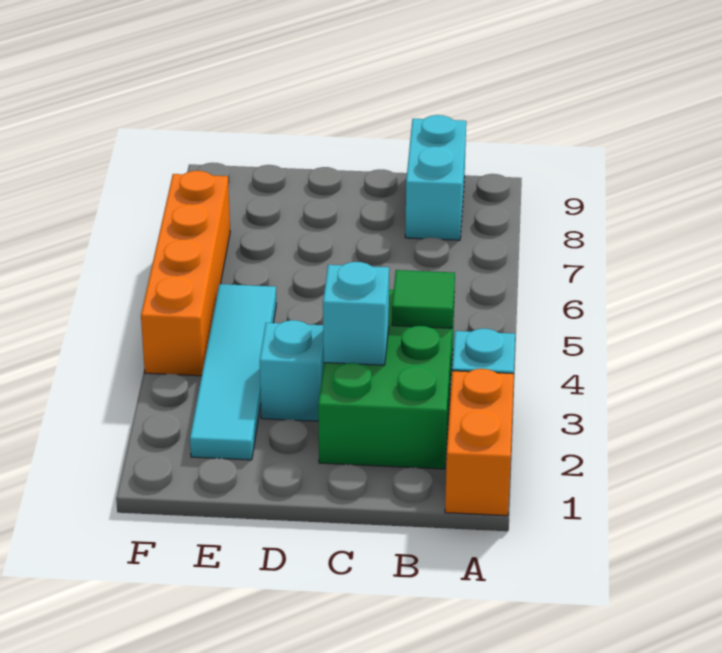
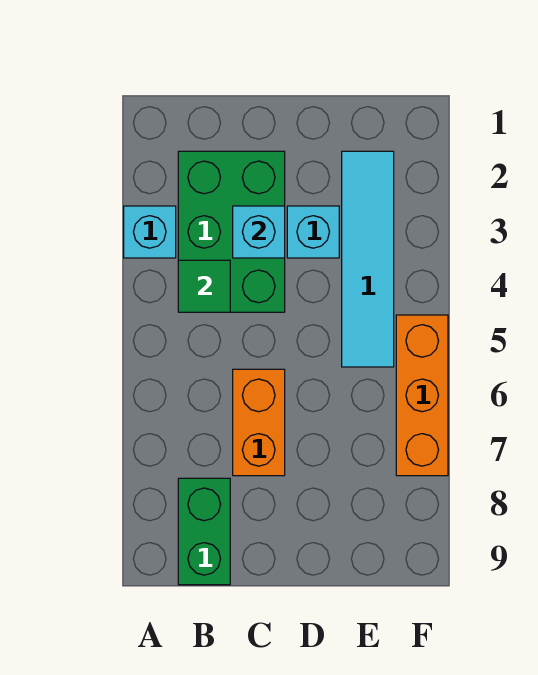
orange brick A1:A2 level 1 -> orange brick C6:C7 level 1
cyan brick B8:B9 level 1 -> green brick B8:B9 level 1
orange brick F4:F7 level 1 -> orange brick F5:F7 level 1

